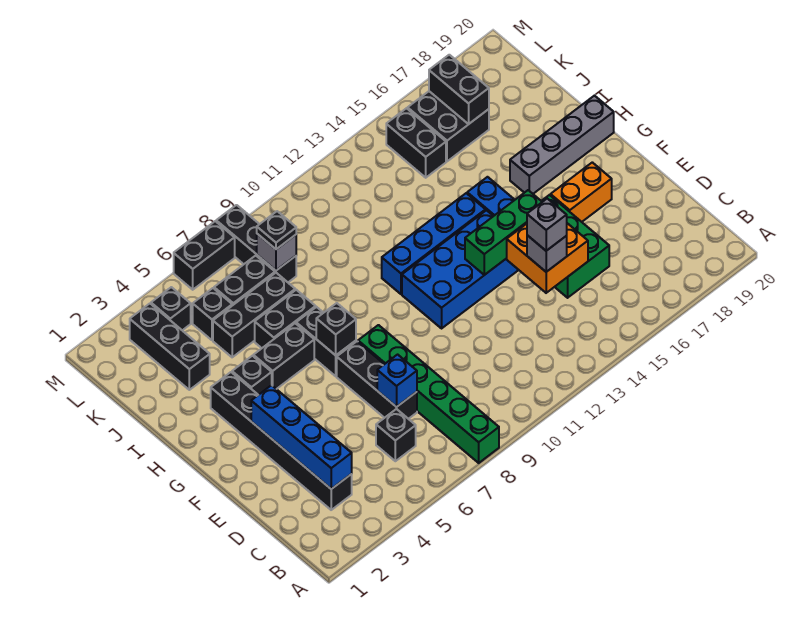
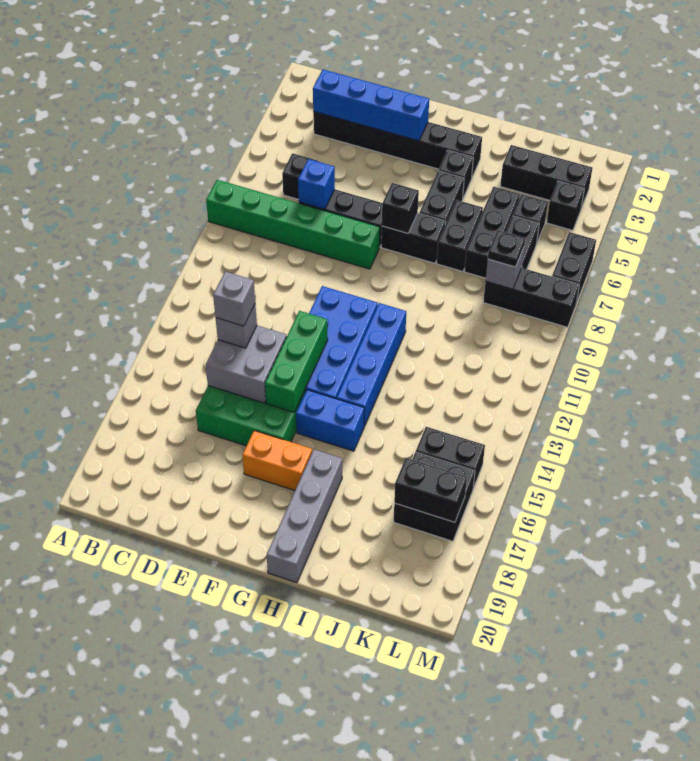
orange brick D14:E15 level 2 -> grey brick D14:E15 level 2
orange brick F17:F18 level 1 -> orange brick F17:G17 level 1

